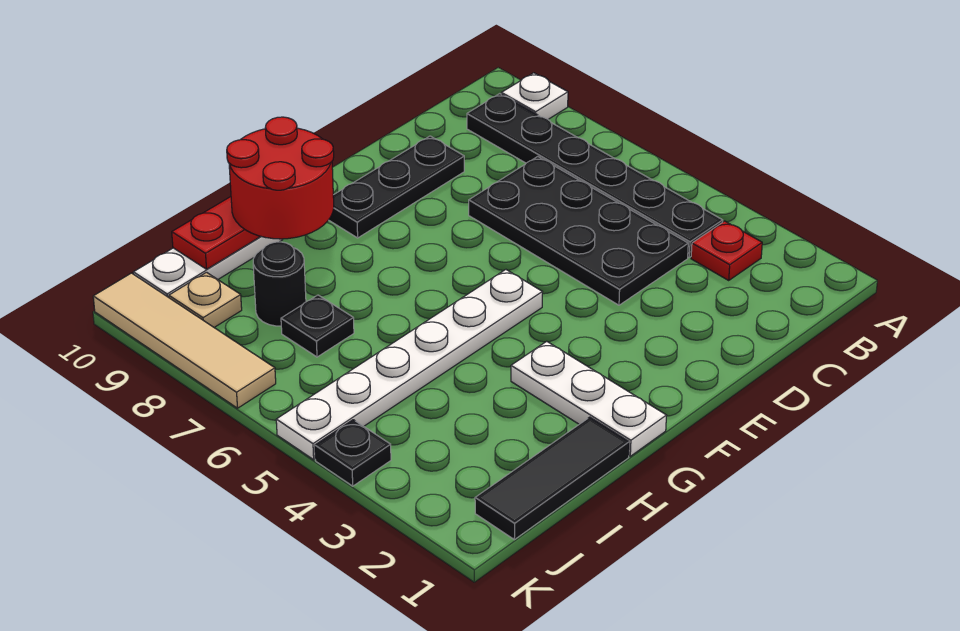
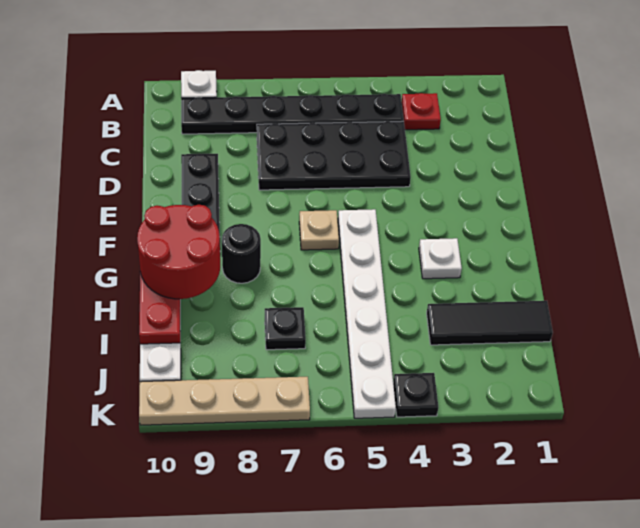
white plate G1:G3 level 1 -> white plate G3 level 1
black tile H1:J1 level 1 -> black tile I1:I3 level 1
black round brick I8 level 1 -> black round brick G8 level 1
tan plate J9 level 1 -> tan plate F6 level 1
tan tile K7:K10 level 1 -> tan plate K7:K10 level 1

